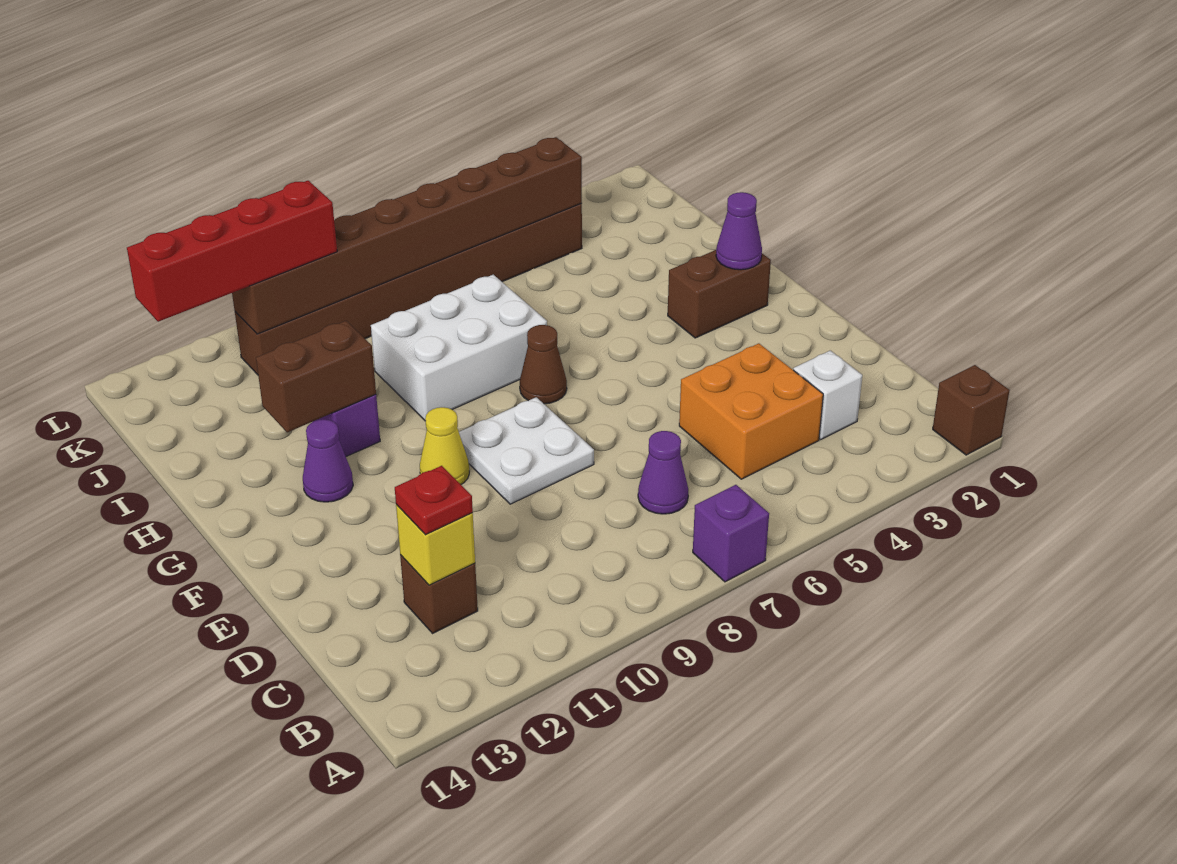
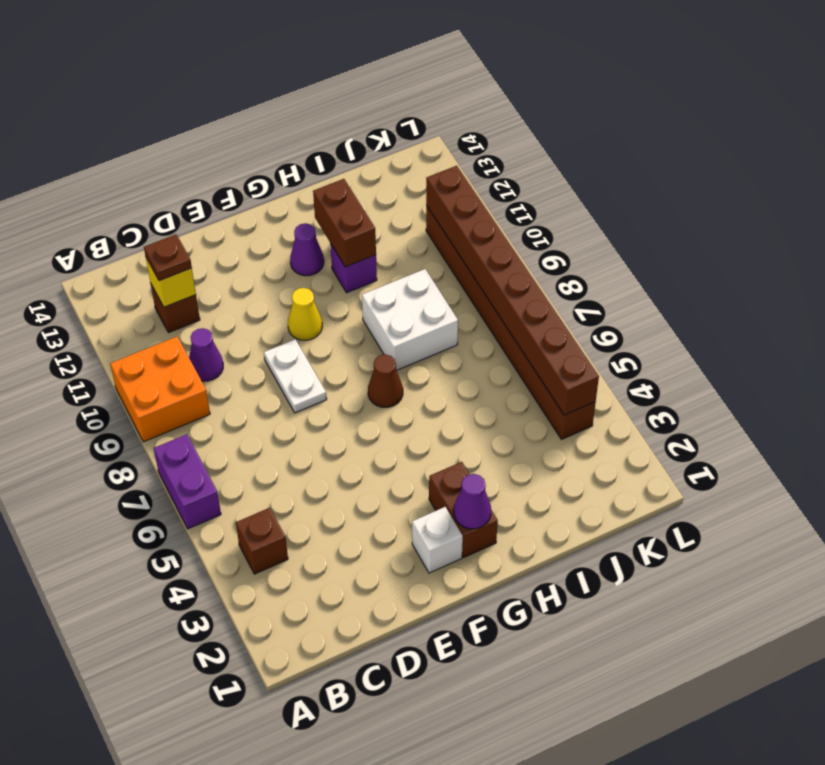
brown brick A1 level 1 -> brown brick B4 level 1
purple brick A7 level 1 -> purple brick A6:A7 level 1
white brick C3 level 1 -> white brick F2 level 1
orange brick C4:D5 level 1 -> orange brick A9:B10 level 1
purple cone C7 level 1 -> purple cone C10 level 1
red plate C12 level 3 -> brown plate C12 level 3
white plate E8:F9 level 1 -> white plate E8:E9 level 1
white brick H7:I9 level 1 -> white brick H8:I9 level 1
red brick K10:K13 level 3 -> none

